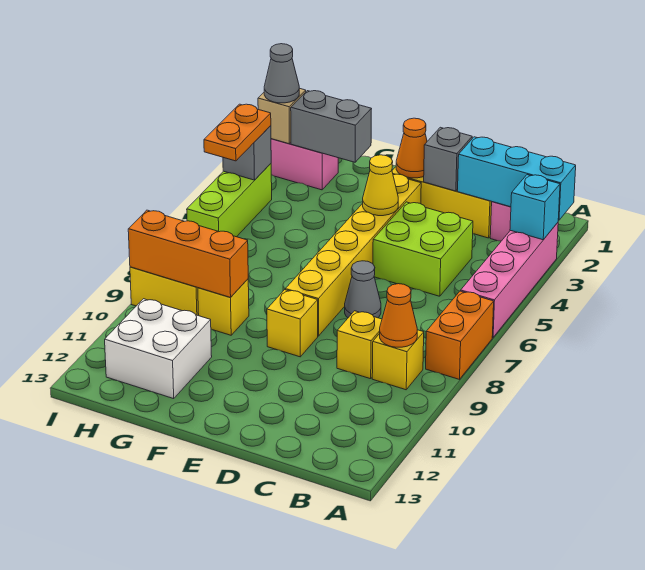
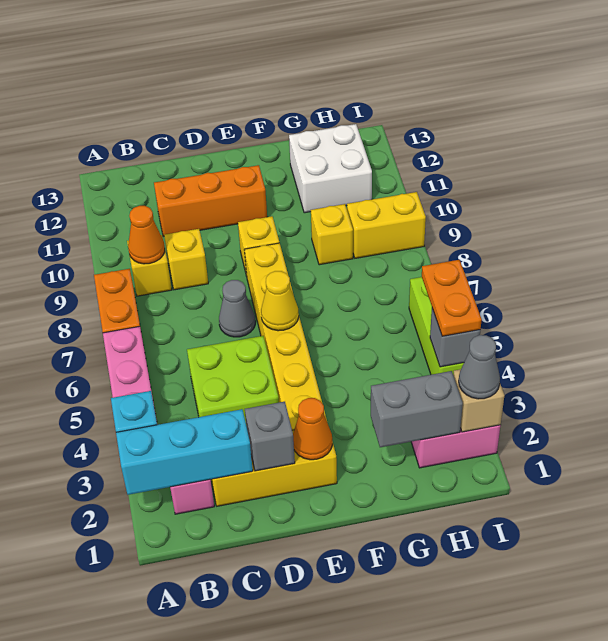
yellow cone E4 level 2 -> yellow cone E6 level 2
orange brick G9:I9 level 2 -> orange brick C11:E11 level 1

